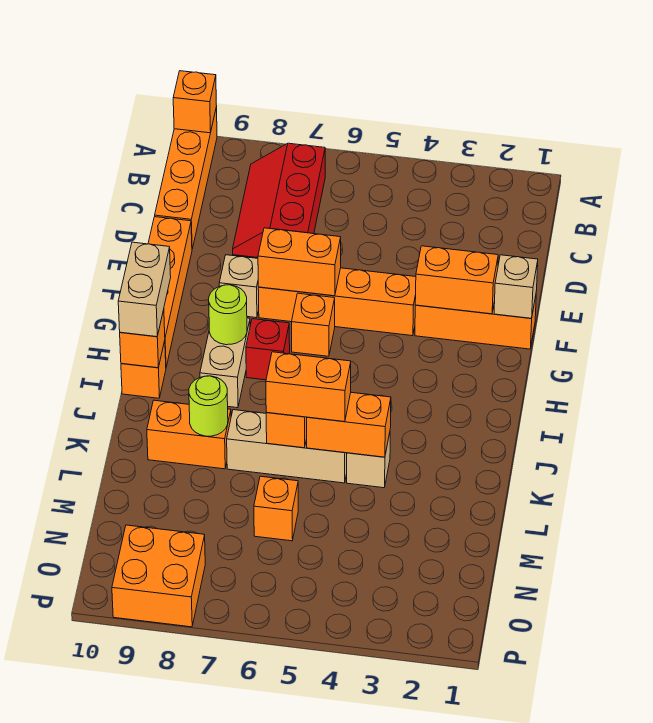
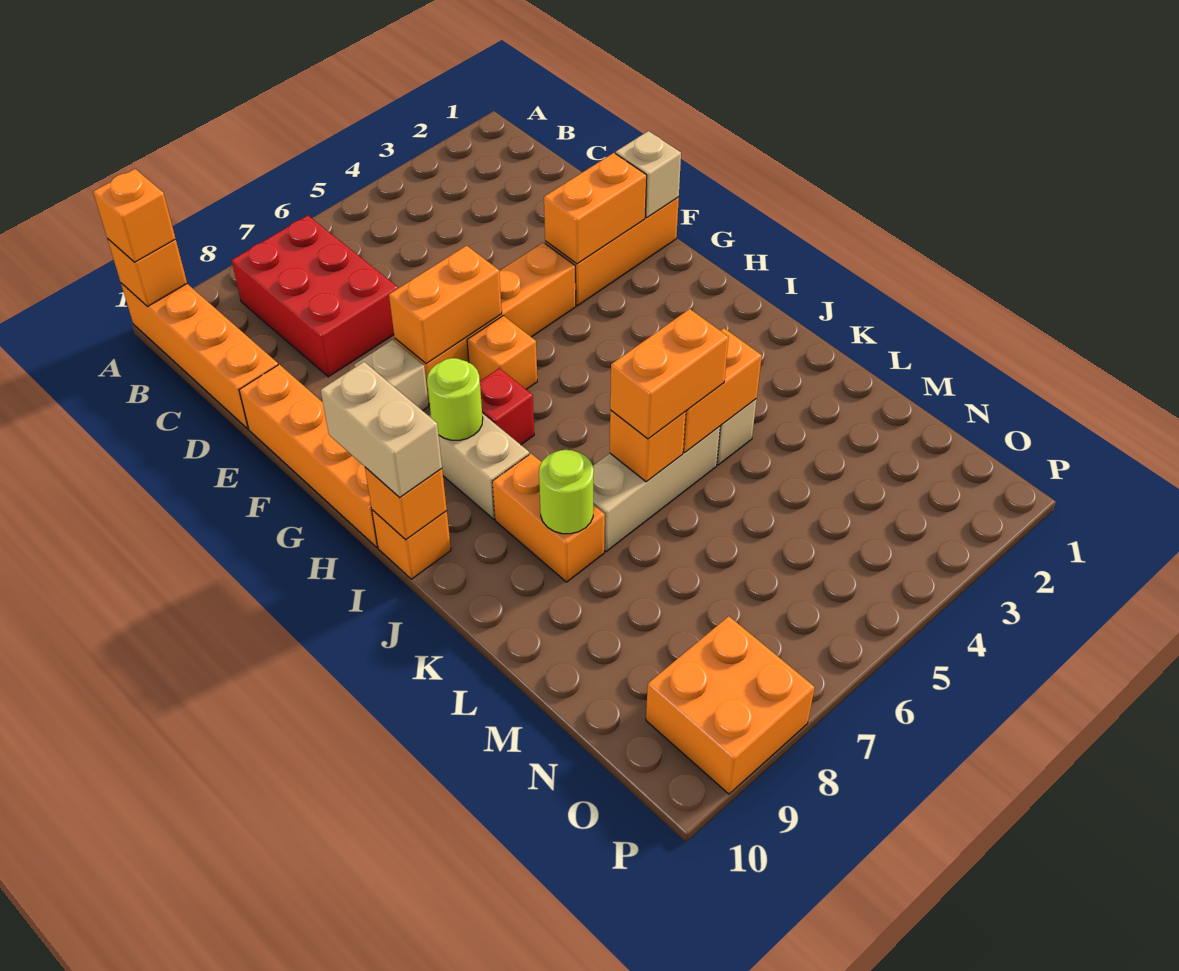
red slope B7:D8 level 1 top 7 -> red brick B7:D8 level 1
orange brick K8:K9 level 1 -> orange brick J8:K8 level 1
orange brick M6 level 1 -> orange brick A10 level 3

